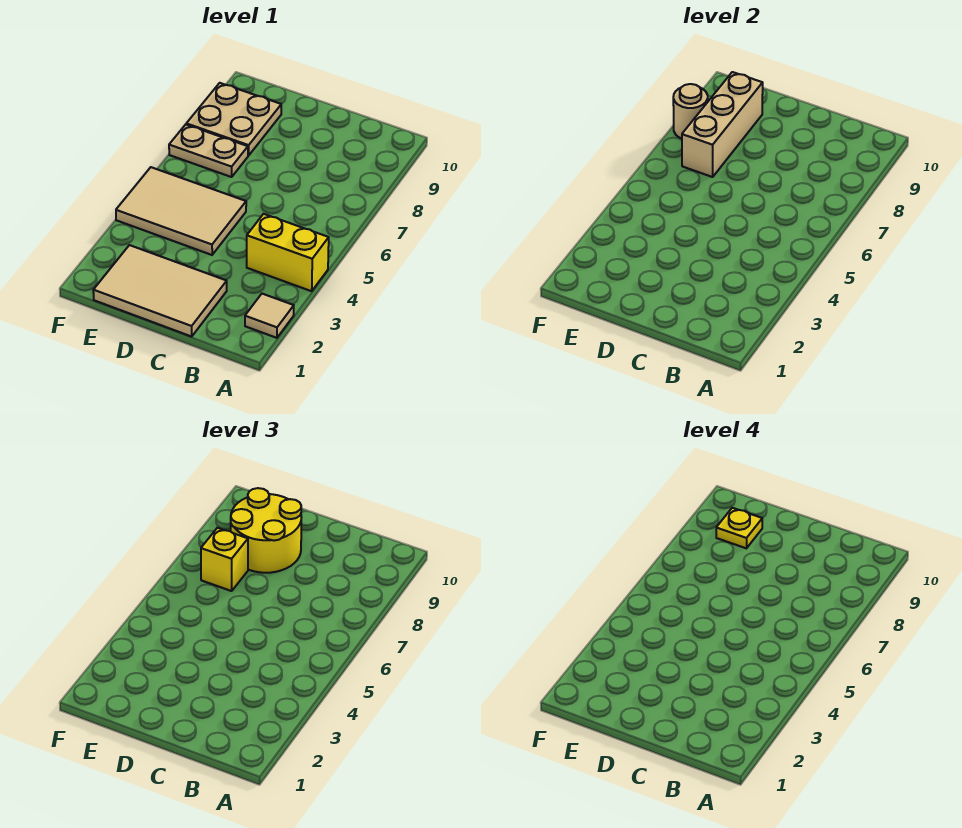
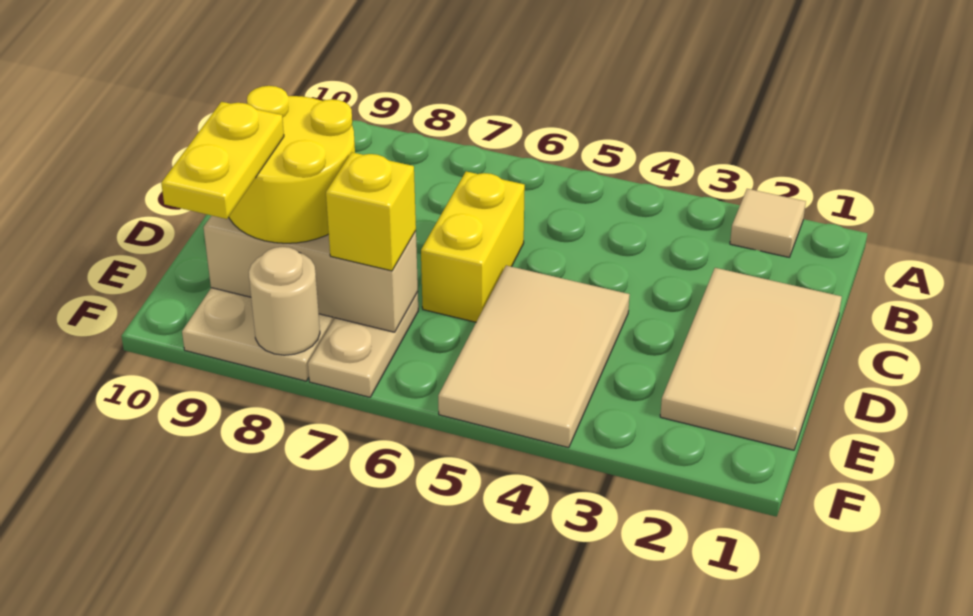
yellow brick A4:B4 level 1 -> yellow brick C6:D6 level 1
yellow plate E9 level 4 -> yellow plate E9:F9 level 4

